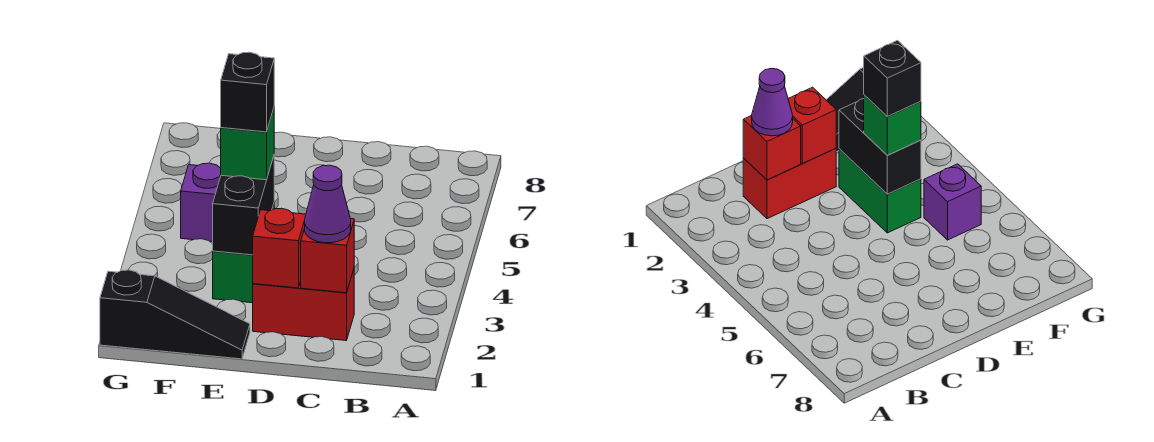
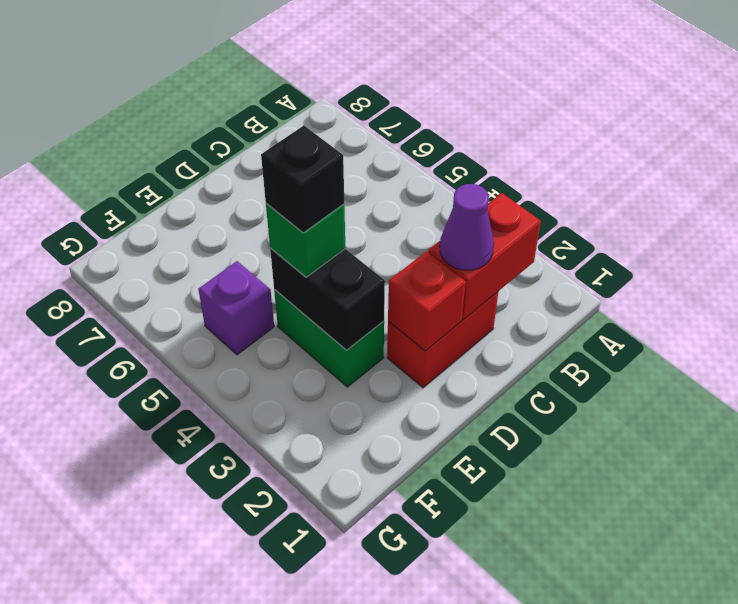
red brick C2 level 2 -> red brick B2:C2 level 2
black slope E1:G1 level 1 top G -> none

